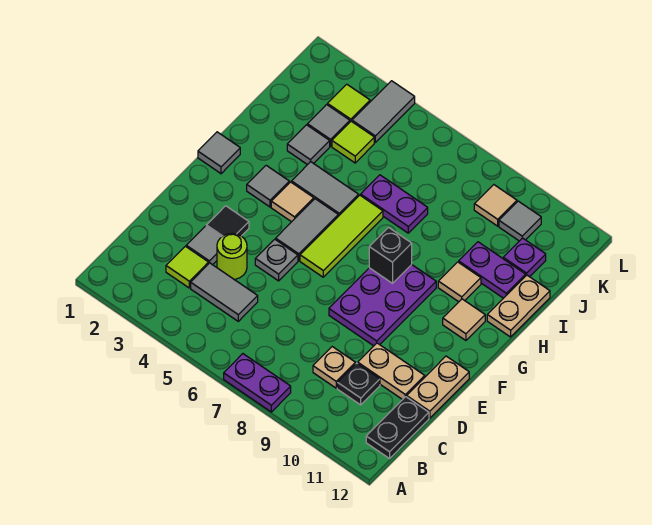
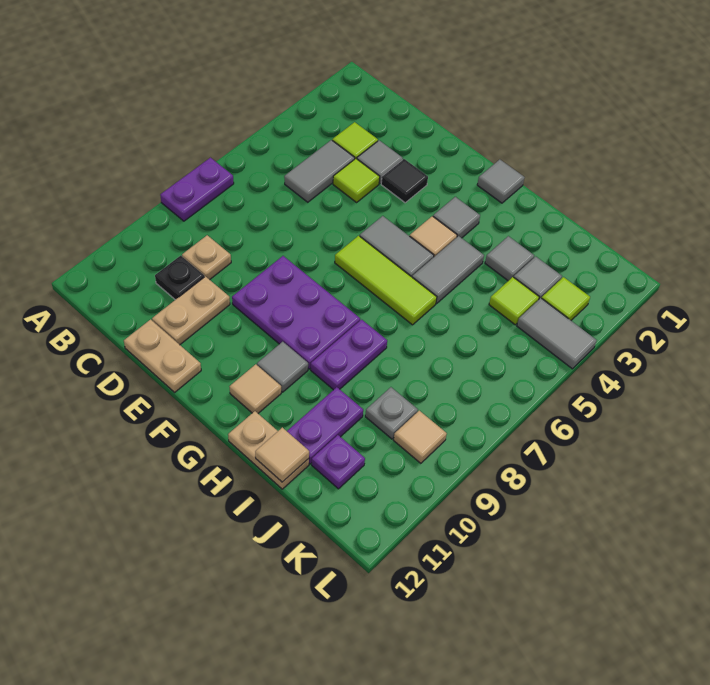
black plate B12:C12 level 1 -> none
lime round brick D4 level 1 -> lime tile D4 level 1
grey plate E5 level 1 -> grey plate J9 level 1
black brick G8 level 2 -> none
tan tile H10 level 1 -> tan tile I12 level 2
purple plate I6:I7 level 1 -> purple plate H8:H9 level 1
grey tile K10 level 1 -> grey tile G10 level 1

